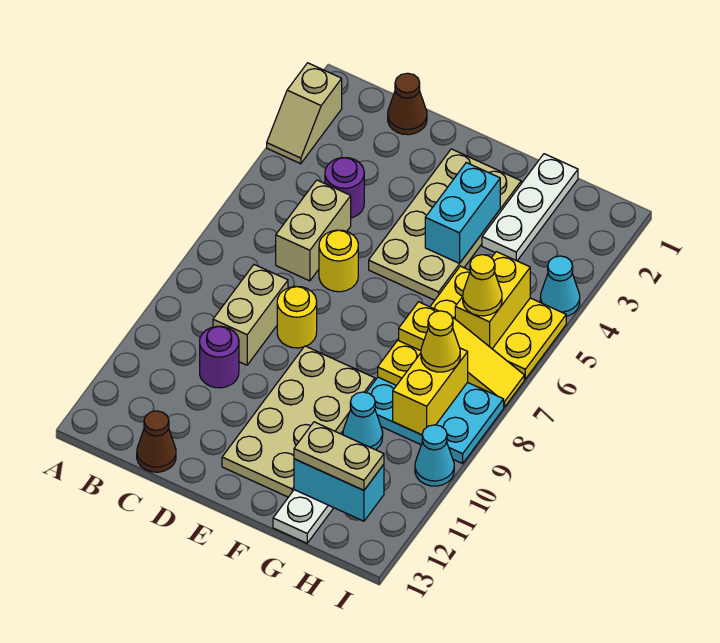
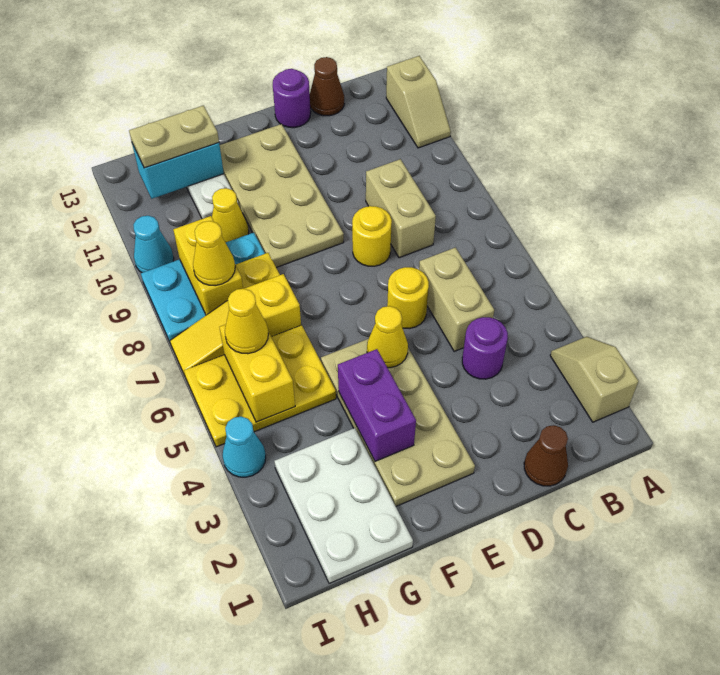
none -> tan slope A11:A12 level 1 top 12
purple round brick C10 level 1 -> purple round brick D13 level 1
none -> yellow cone E5 level 2
cyan brick F3:F4 level 2 -> purple brick F3:F4 level 2
white plate G1:G3 level 1 -> white plate G1:H3 level 1
cyan cone G10 level 1 -> yellow cone G10 level 1

